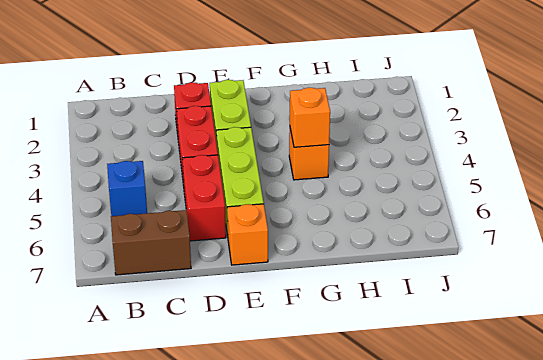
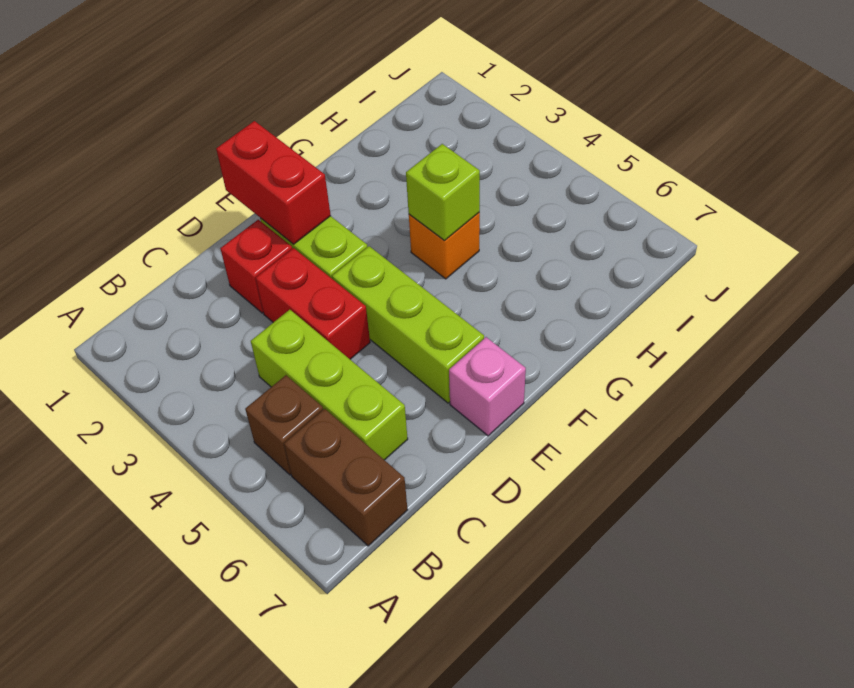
blue brick B5 level 1 -> brown brick B5 level 1
brown brick B7:C7 level 1 -> brown brick B6:B7 level 1
none -> lime brick C4:C6 level 1
red brick D5:D6 level 1 -> red brick E1:E2 level 2
orange brick E7 level 1 -> pink brick E7 level 1
orange brick G4 level 2 -> lime brick G4 level 2

